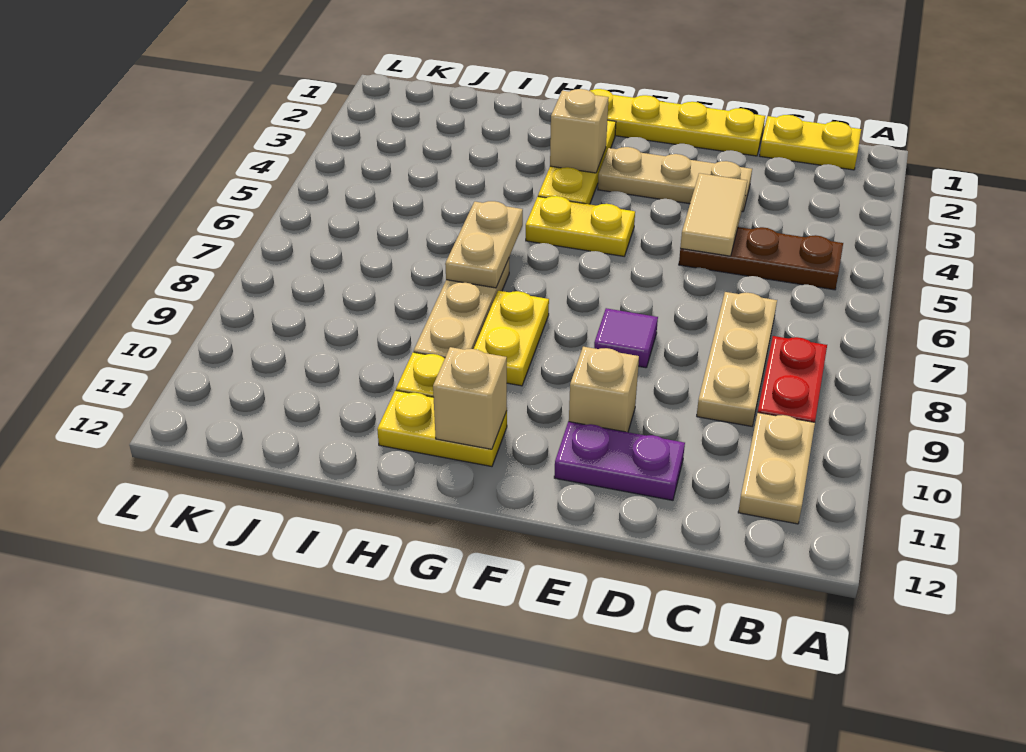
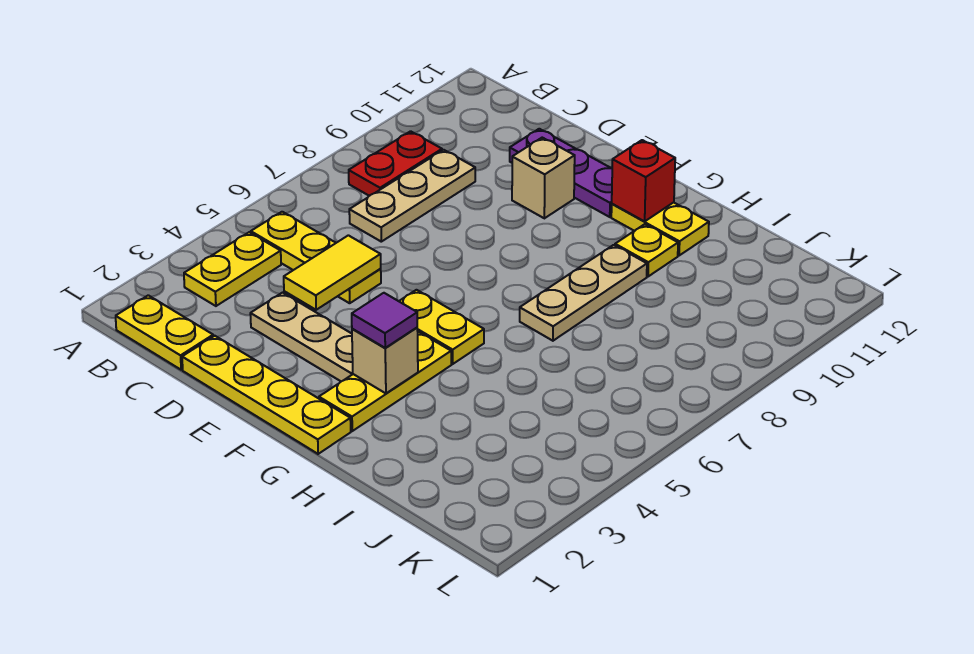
brown plate B5:D5 level 1 -> yellow plate B5:D5 level 1
tan plate B10:B11 level 1 -> none
tan tile D4:D5 level 2 -> yellow tile D4:D5 level 2
purple plate D11:E11 level 1 -> purple plate D11:F11 level 1
purple tile E8 level 1 -> purple tile G3 level 3
yellow plate G8:G9 level 1 -> yellow plate B3:B4 level 1
tan brick G11 level 2 -> red brick G11 level 2
tan plate H6:H7 level 2 -> none

